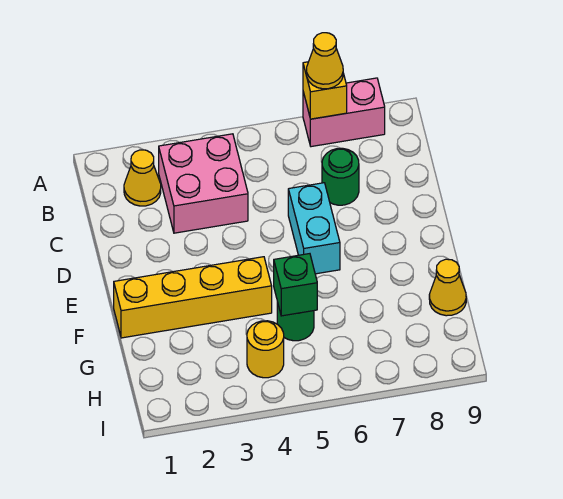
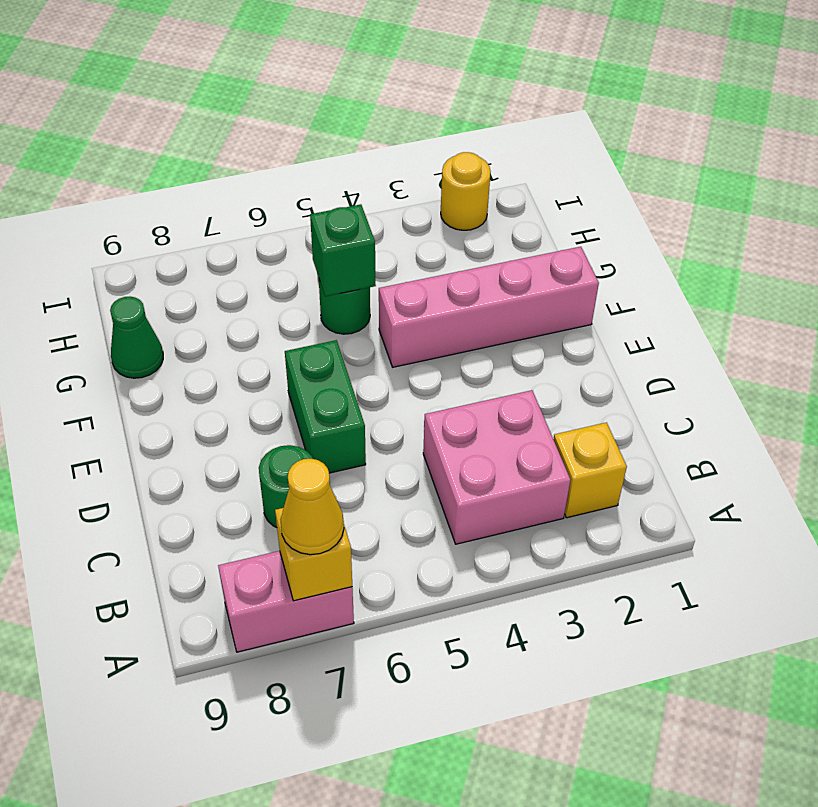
yellow cone B2 level 1 -> yellow brick B2 level 1
cyan brick D6:E6 level 1 -> green brick D6:E6 level 1
yellow brick F1:F4 level 1 -> pink brick F1:F4 level 1
yellow cone G9 level 1 -> green cone G9 level 1
yellow round brick H4 level 1 -> yellow round brick I2 level 1

